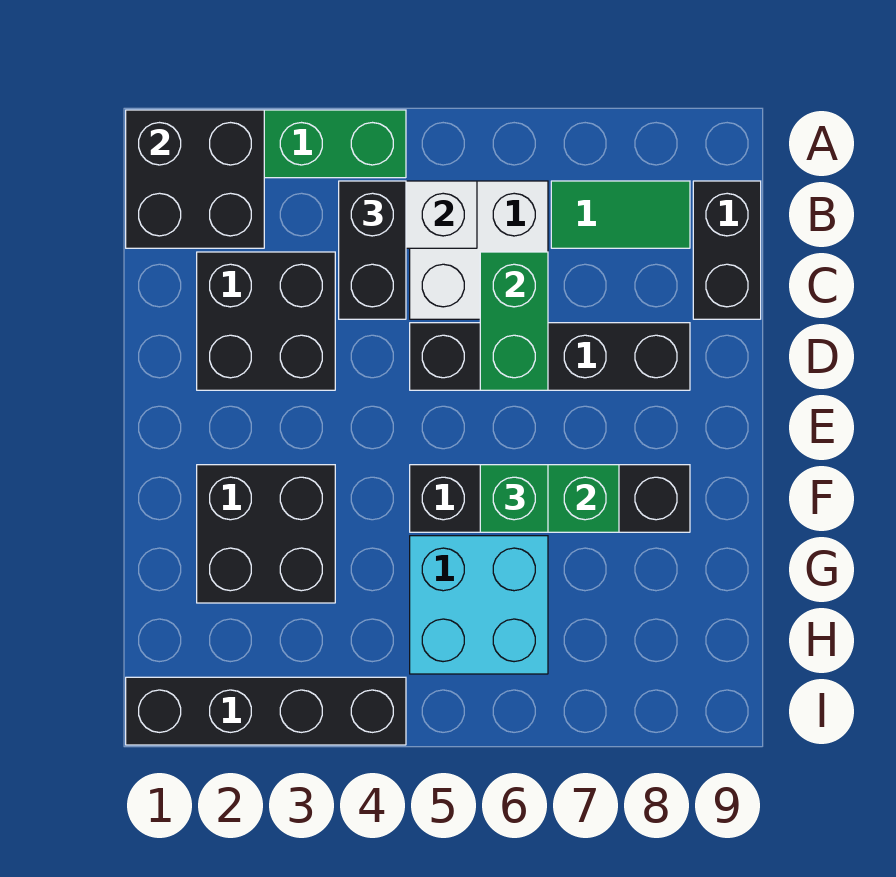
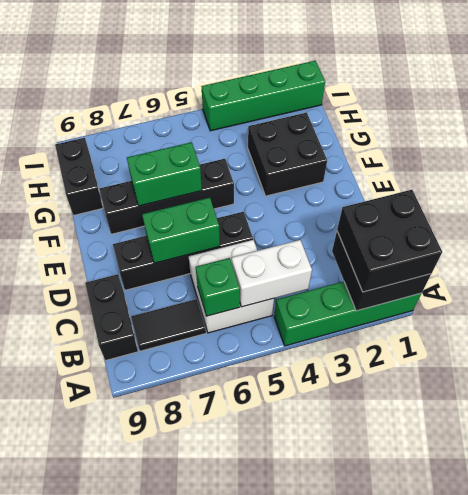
black brick B4:C4 level 3 -> black brick G9:H9 level 1
green tile B7:B8 level 1 -> black tile B7:B8 level 1
black brick C2:D3 level 1 -> black brick A1:B2 level 3
green brick C6:D6 level 2 -> green brick D6:D7 level 2
green brick F6 level 3 -> green brick B6 level 2
cyan brick G5:H6 level 1 -> none
black brick I1:I4 level 1 -> green brick I1:I4 level 1

